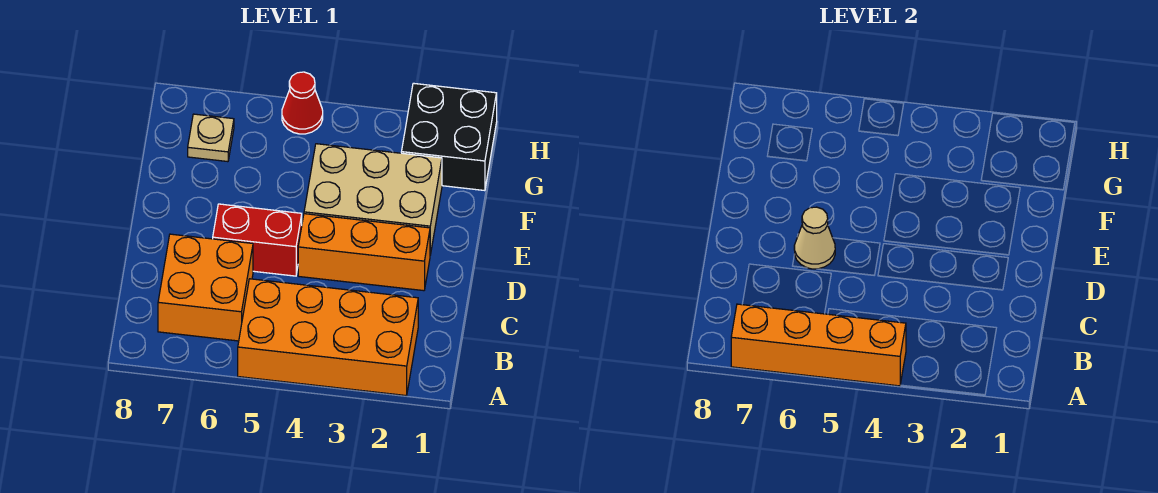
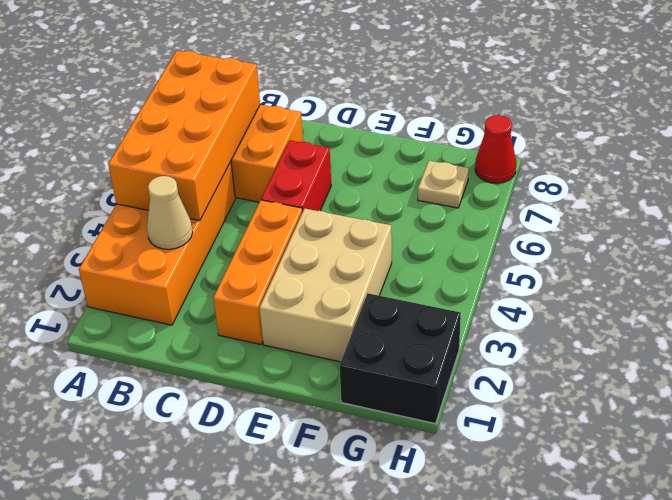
orange brick A4:A7 level 2 -> orange brick A4:B7 level 2
tan cone D6 level 2 -> tan cone B3 level 2
red cone H5 level 1 -> red cone H8 level 1

